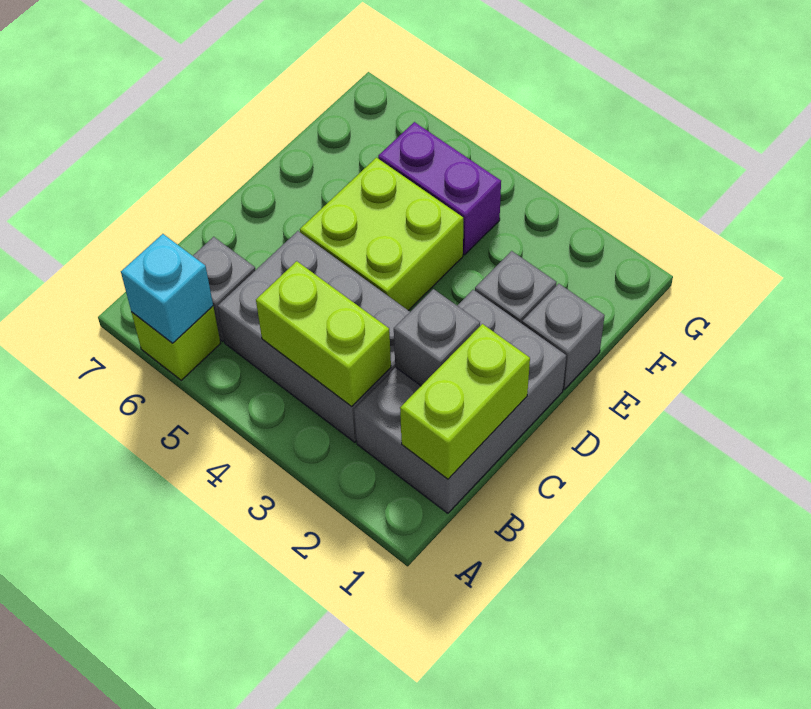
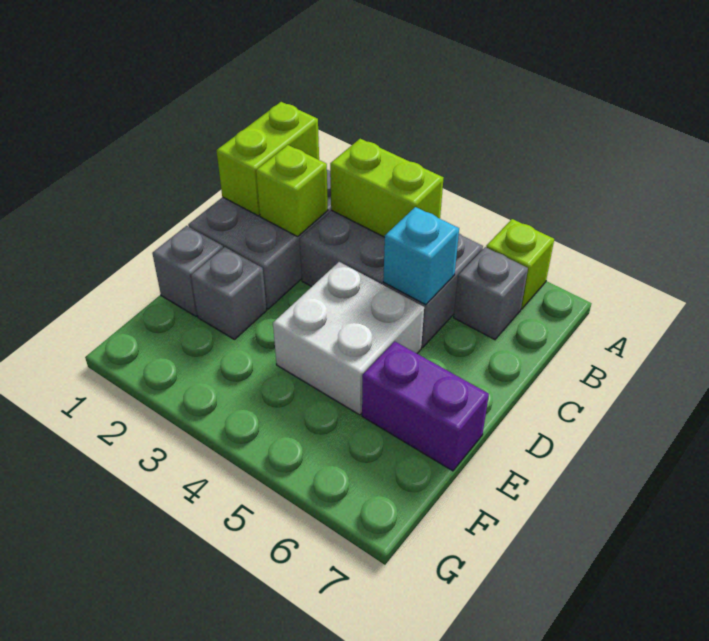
cyan brick A6 level 2 -> cyan brick C5 level 2
grey brick C2 level 2 -> lime brick C2 level 2
lime brick D4:E5 level 1 -> white brick D4:E5 level 1
purple brick F4:F5 level 1 -> purple brick E6:E7 level 1

